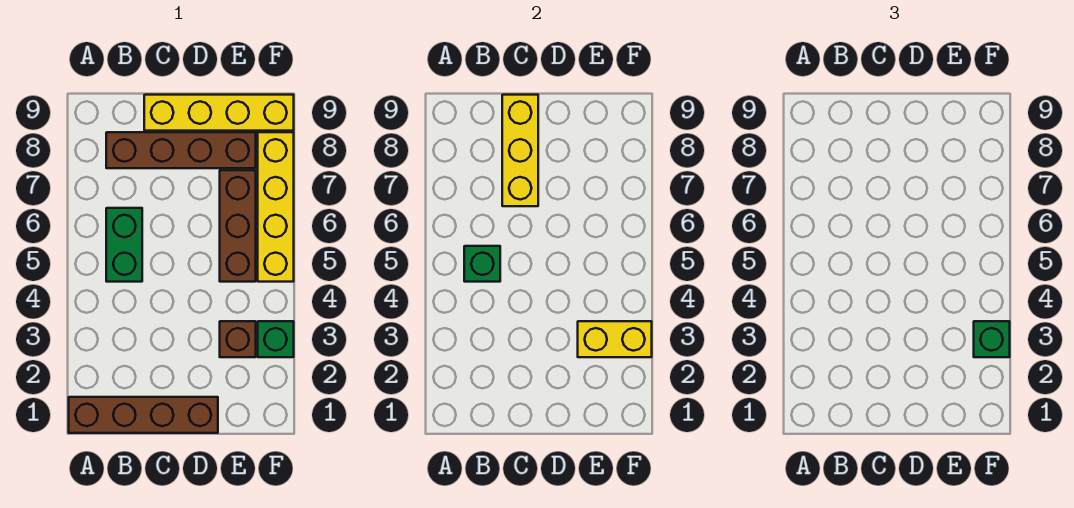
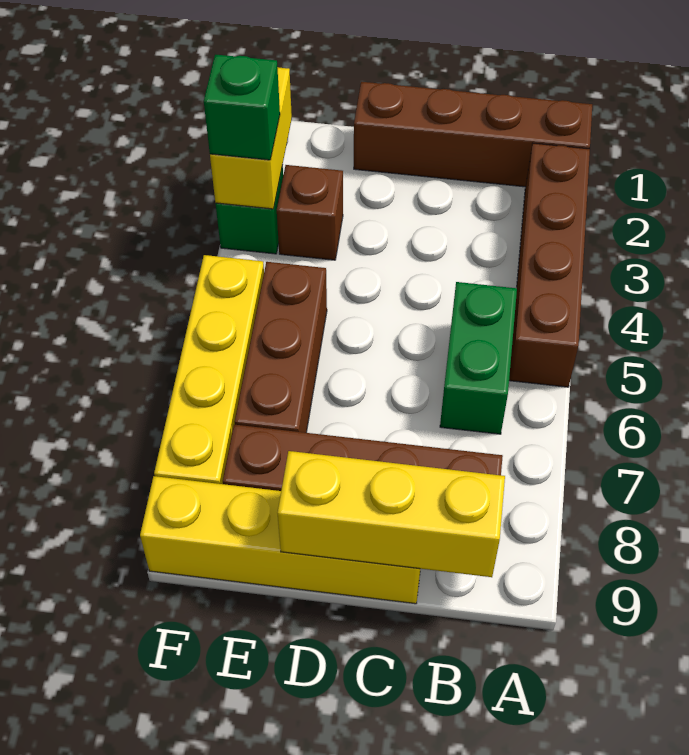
none -> brown brick A2:A5 level 1
green brick B5 level 2 -> none
yellow brick C7:C9 level 2 -> yellow brick B9:D9 level 2
yellow brick E3:F3 level 2 -> yellow brick F2:F3 level 2

